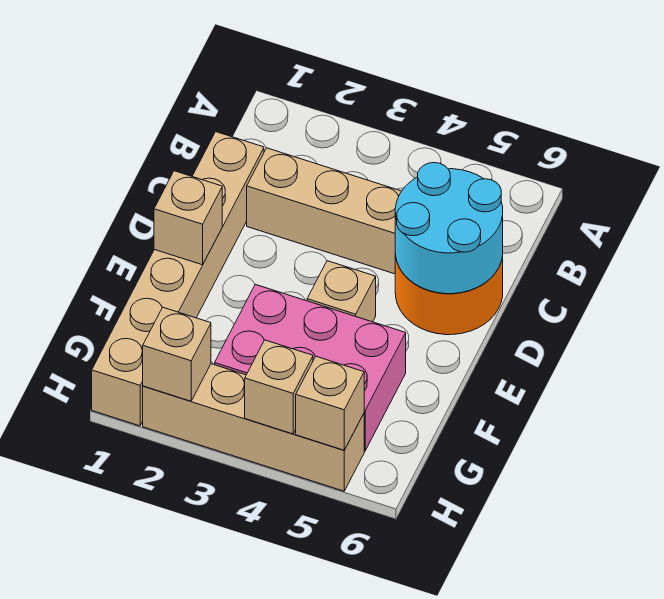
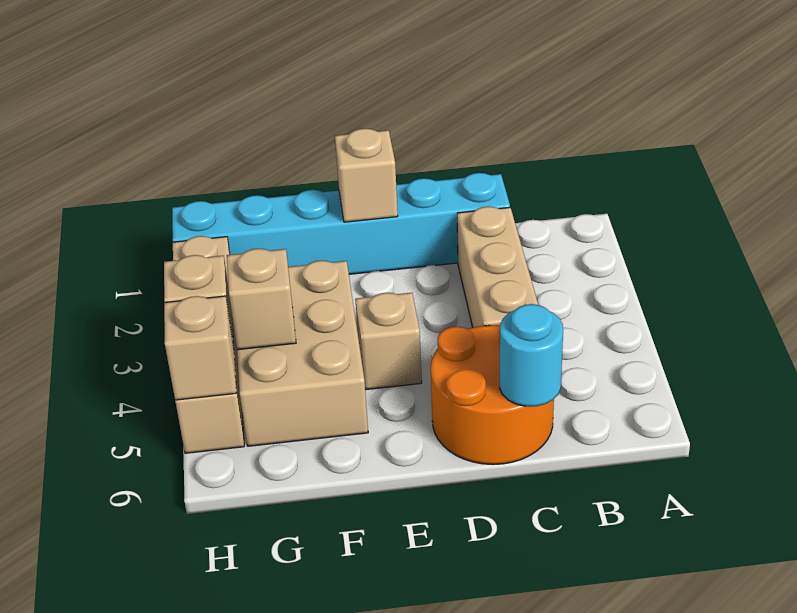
tan brick C1:H1 level 1 -> cyan brick C1:H1 level 1
cyan round brick C5:D6 level 2 -> cyan round brick C6 level 2
pink brick F3:G5 level 1 -> tan brick F3:G5 level 1
tan brick H2 level 2 -> tan brick G4 level 2

